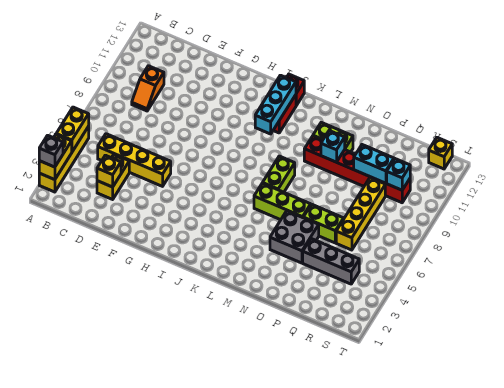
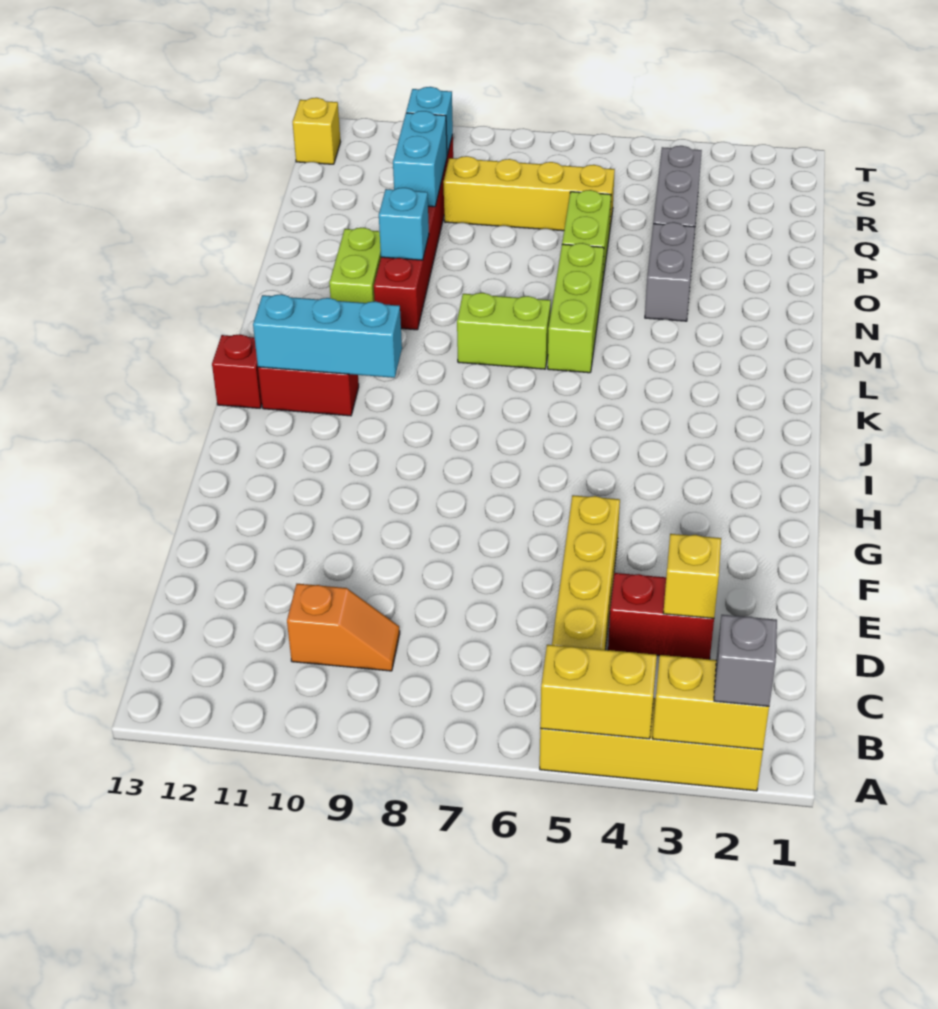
yellow brick D3:D4 level 1 -> red brick D3:D4 level 1
grey brick N4:O5 level 1 -> grey brick N4:O4 level 1

